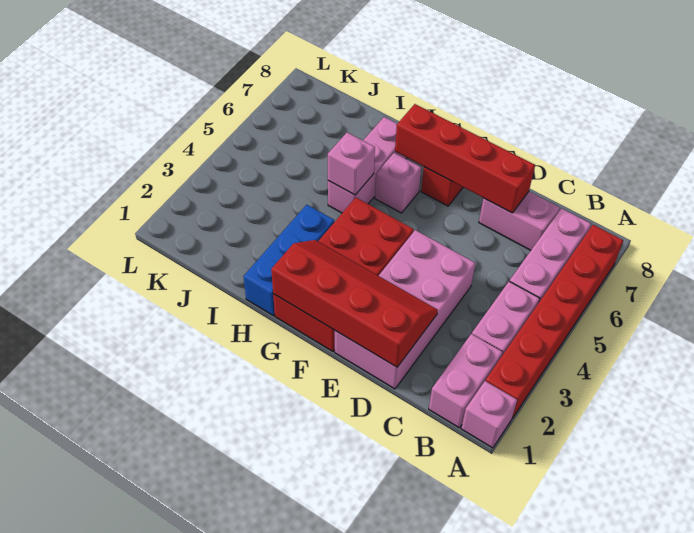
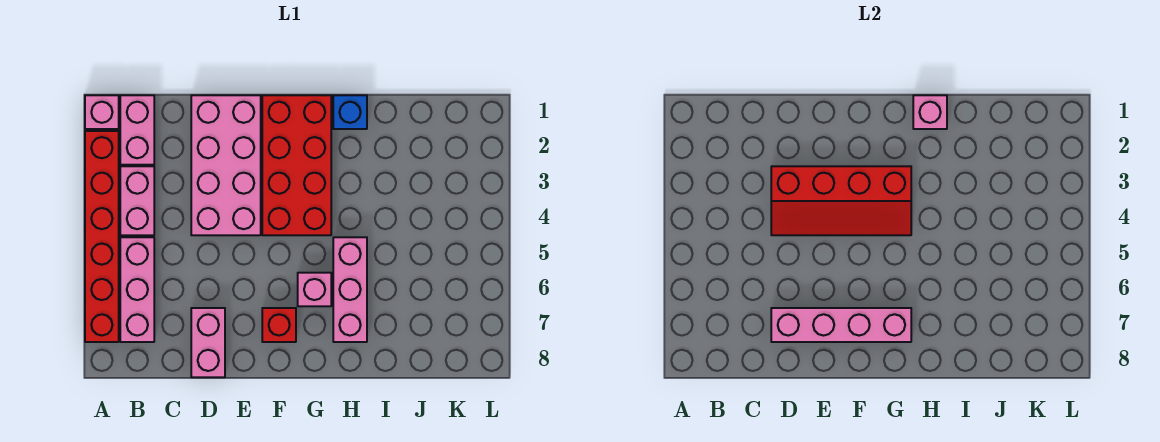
pink brick C7:D7 level 1 -> pink brick D7:D8 level 1
red slope D1:G2 level 2 top 1 -> red slope D3:G4 level 2 top 3
red brick D7:G7 level 2 -> pink brick D7:G7 level 2
blue brick H1:H3 level 1 -> blue brick H1 level 1
pink brick H5 level 2 -> pink brick H1 level 2

